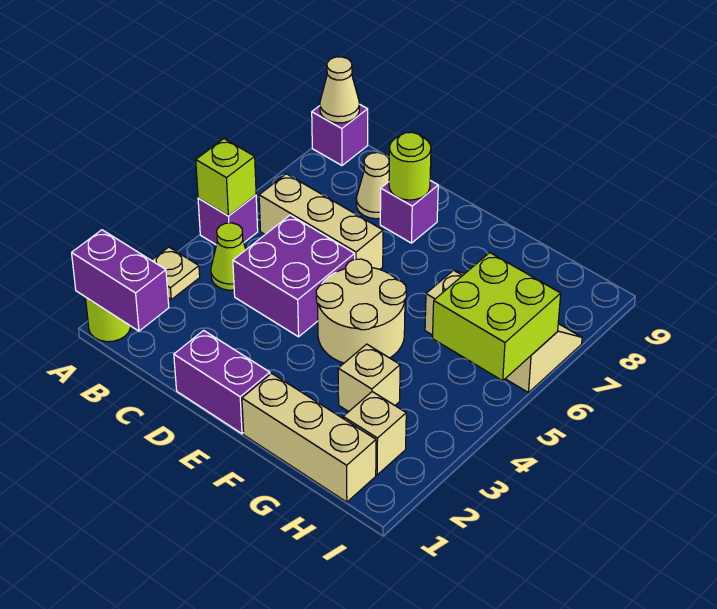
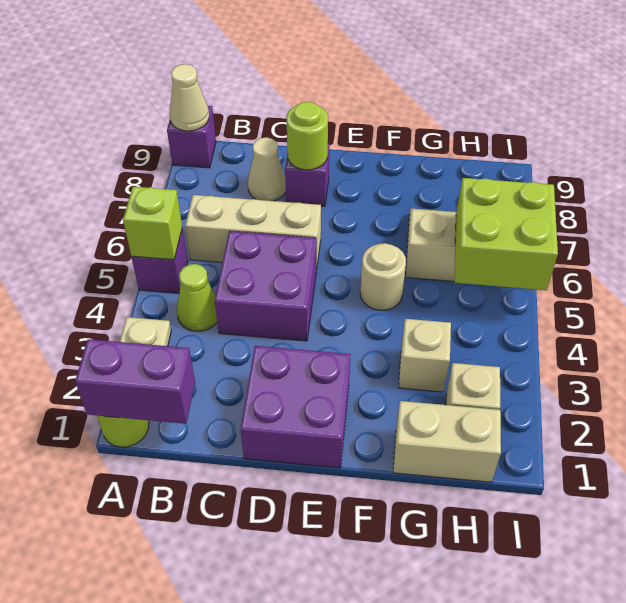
purple brick D1:E1 level 1 -> purple brick D1:E2 level 1
tan round brick E4:F5 level 1 -> tan round brick F5 level 1
tan brick F1:H1 level 1 -> tan brick G1:H1 level 1

